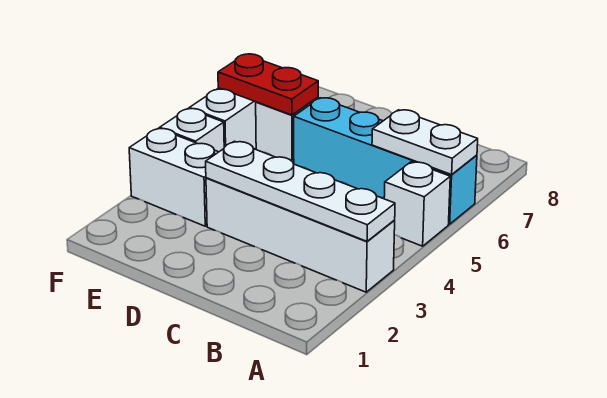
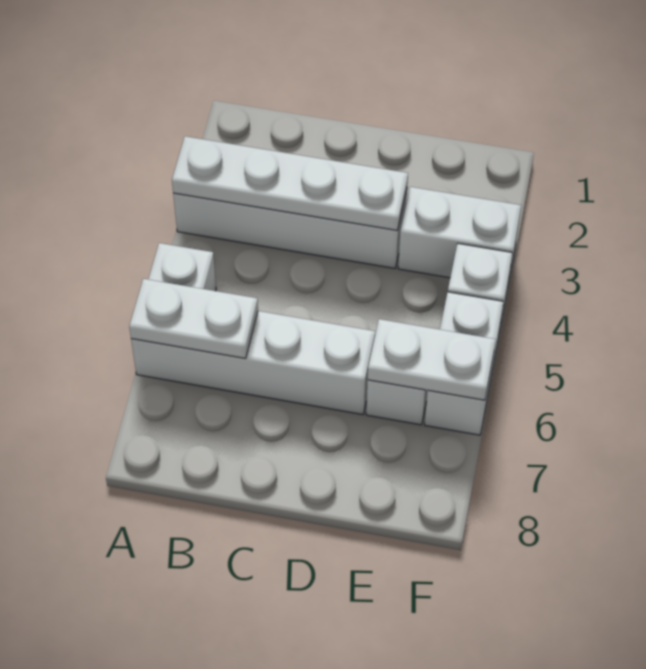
cyan brick A6:D6 level 1 -> white brick A6:D6 level 1
red plate E6:F6 level 2 -> white plate E6:F6 level 2

